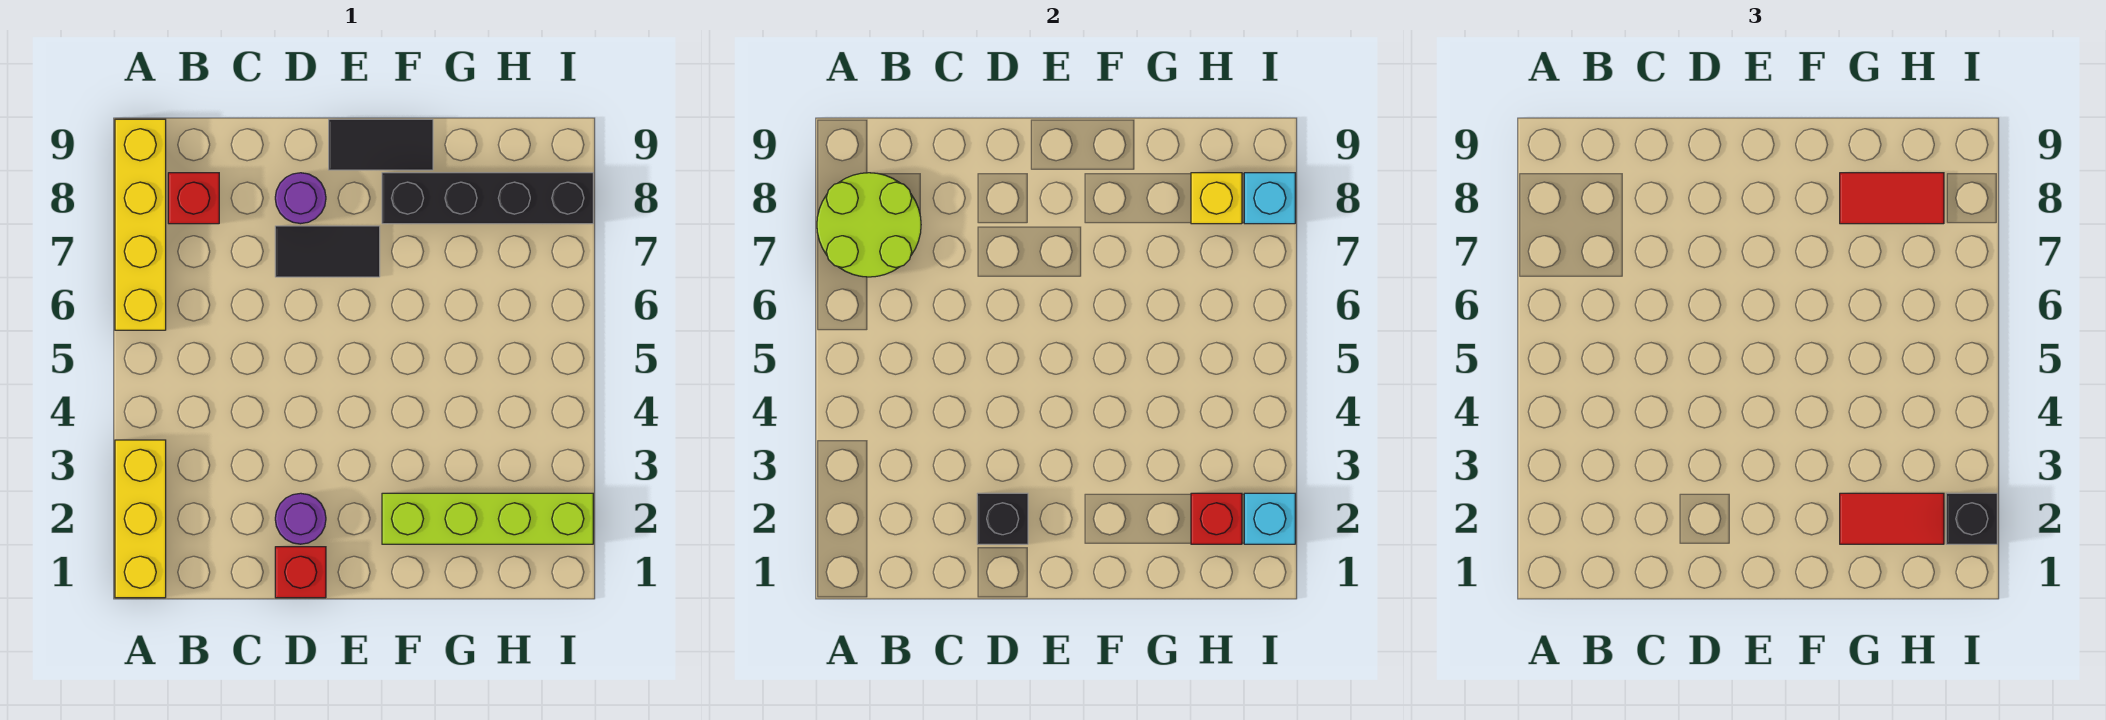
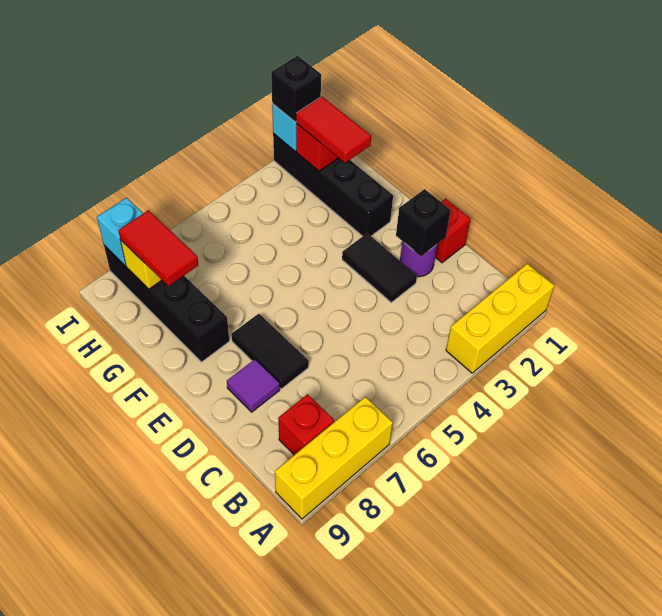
yellow brick A6:A9 level 1 -> yellow brick A7:A9 level 1
lime round brick A7:B8 level 2 -> none
purple round brick D8 level 1 -> purple tile D8 level 1
black tile E9:F9 level 1 -> black tile D3:E3 level 1
lime brick F2:I2 level 1 -> black brick F2:I2 level 1

